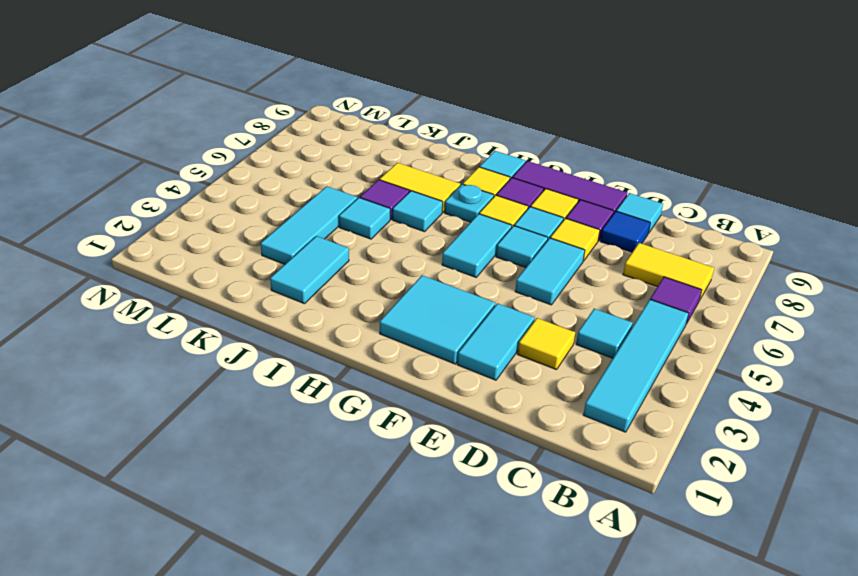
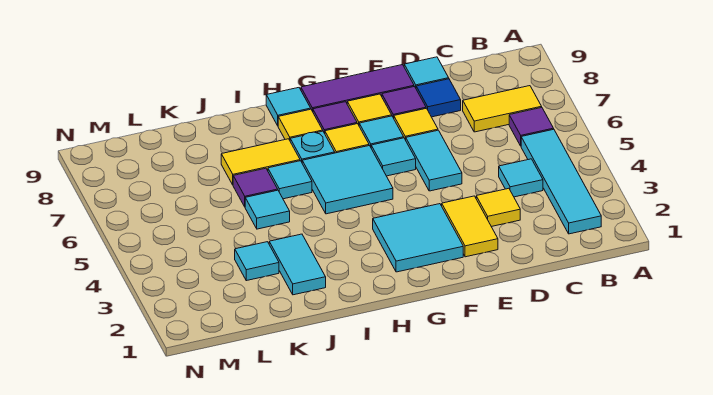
cyan tile E2:E3 level 1 -> yellow tile E2:E3 level 1
cyan tile G5:G6 level 1 -> cyan tile G5:H6 level 1
cyan tile K3:K5 level 1 -> cyan tile K3 level 1

